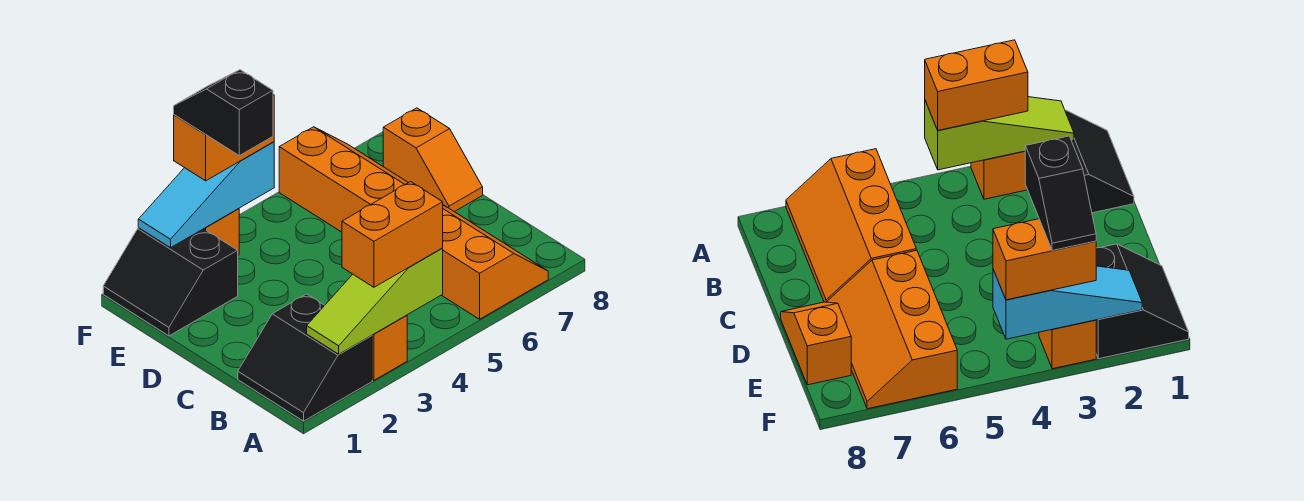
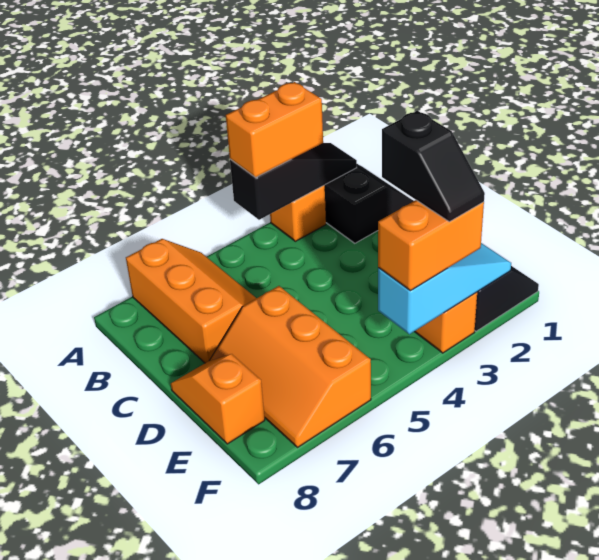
lime slope A2:A4 level 2 top 4 -> black slope A2:A4 level 2 top 4
orange slope A6:C7 level 1 top 6 -> orange slope A6:C7 level 1 top 7

